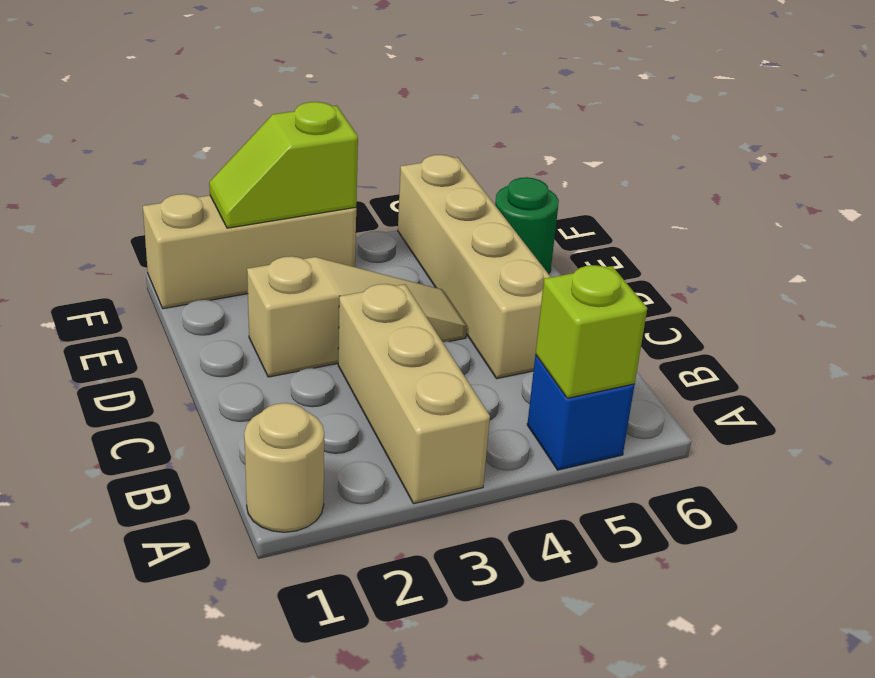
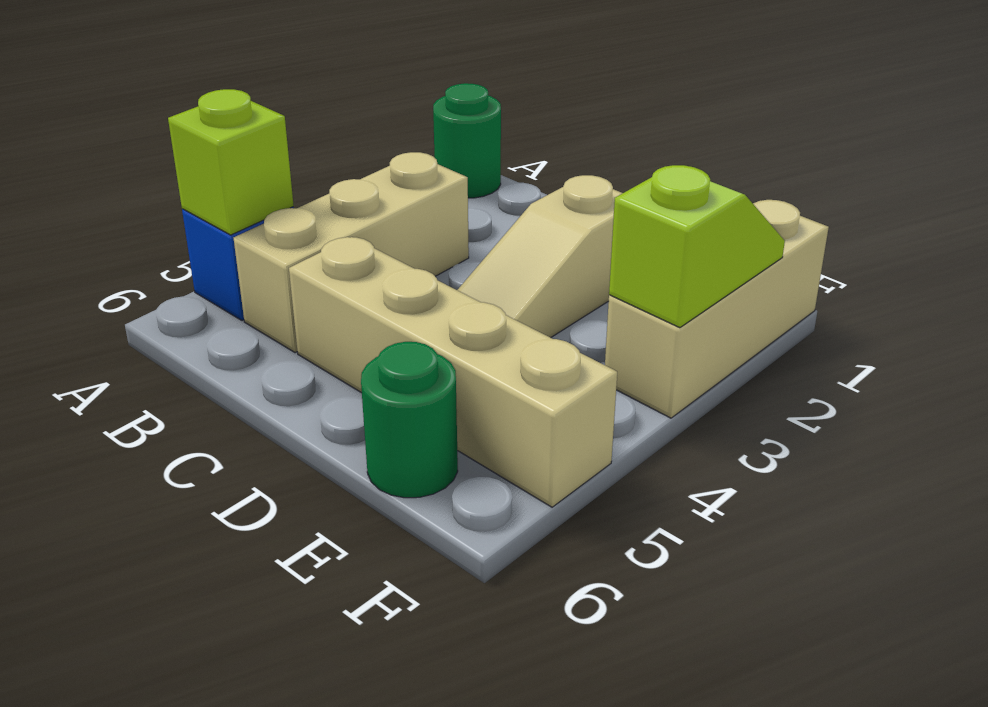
tan round brick A1 level 1 -> green round brick A1 level 1
tan brick A3:C3 level 1 -> tan brick B3:B5 level 1

